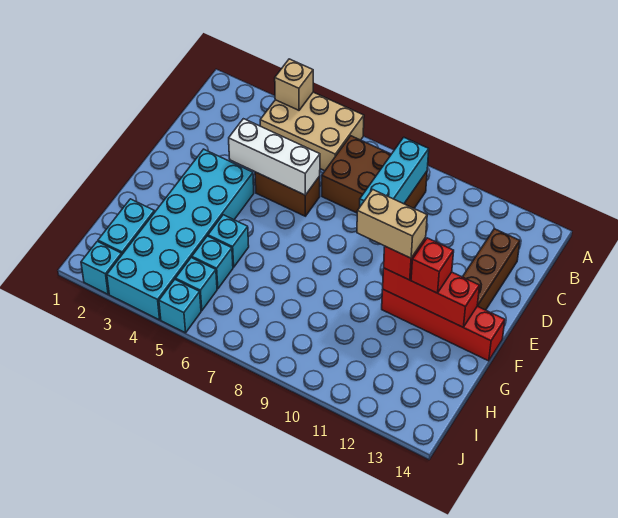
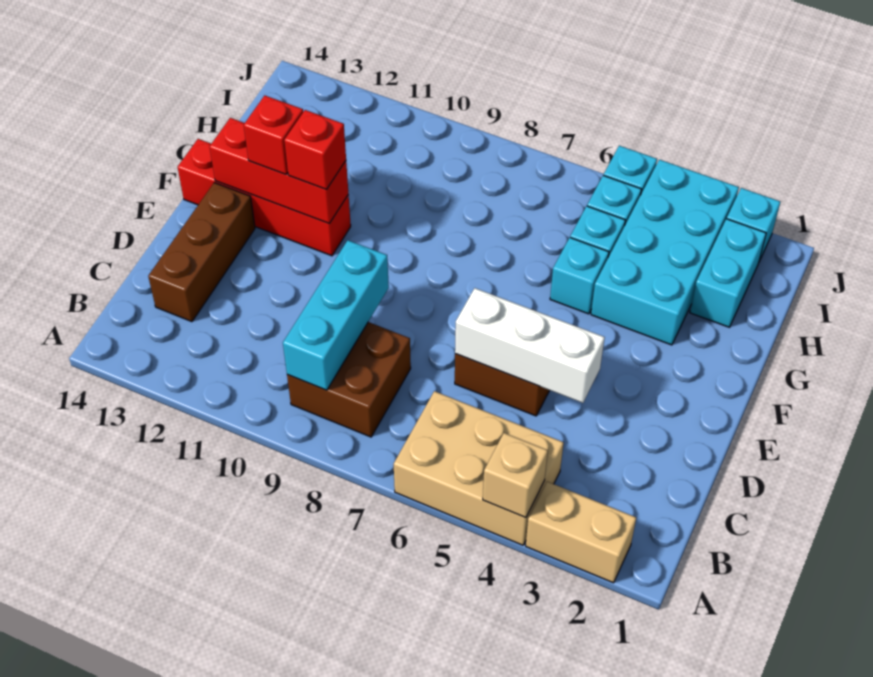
brown brick B7:C9 level 1 -> brown brick B8:C9 level 1
cyan brick E3:J4 level 1 -> cyan brick G3:J4 level 1
tan brick F10:F11 level 4 -> tan brick A2:A3 level 1

